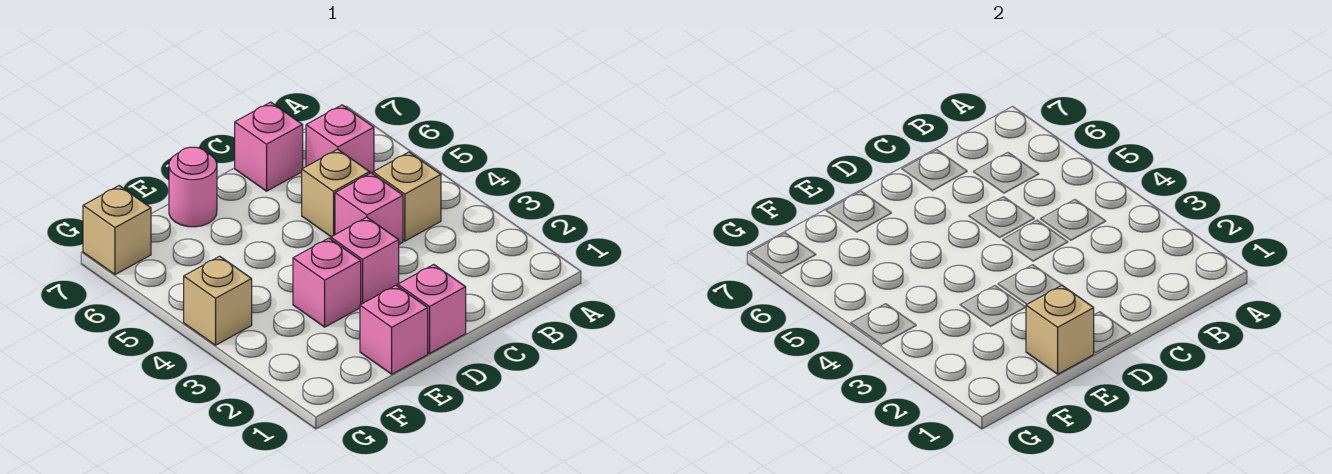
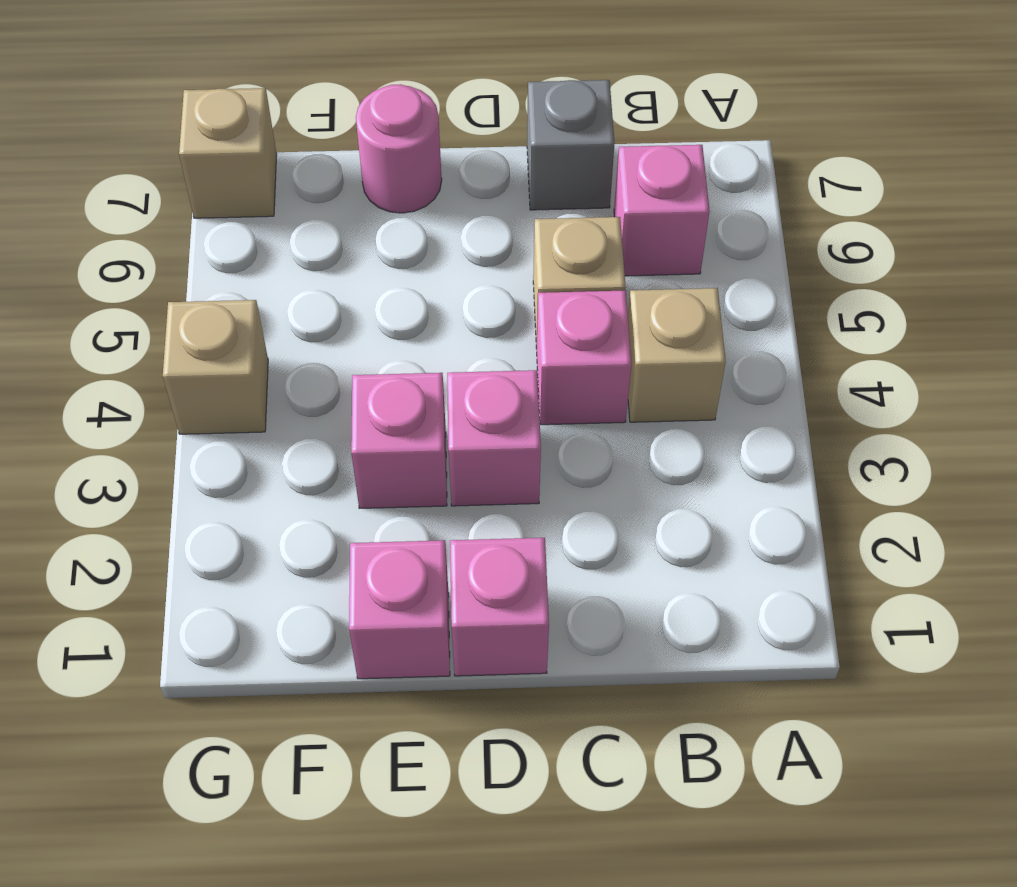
pink brick C7 level 1 -> grey brick C7 level 1
tan brick E1 level 2 -> none

